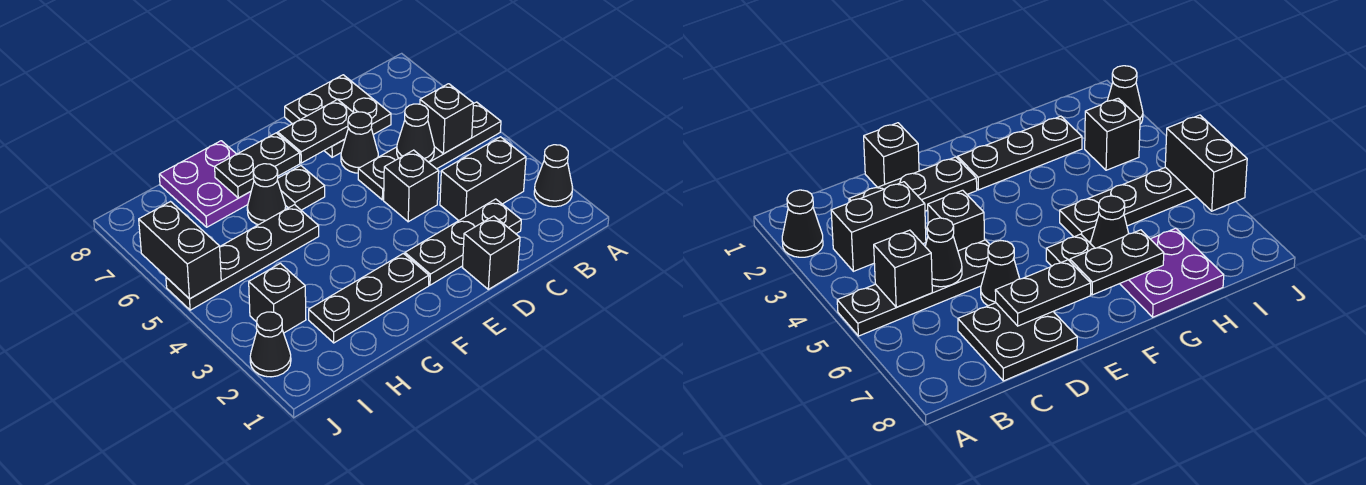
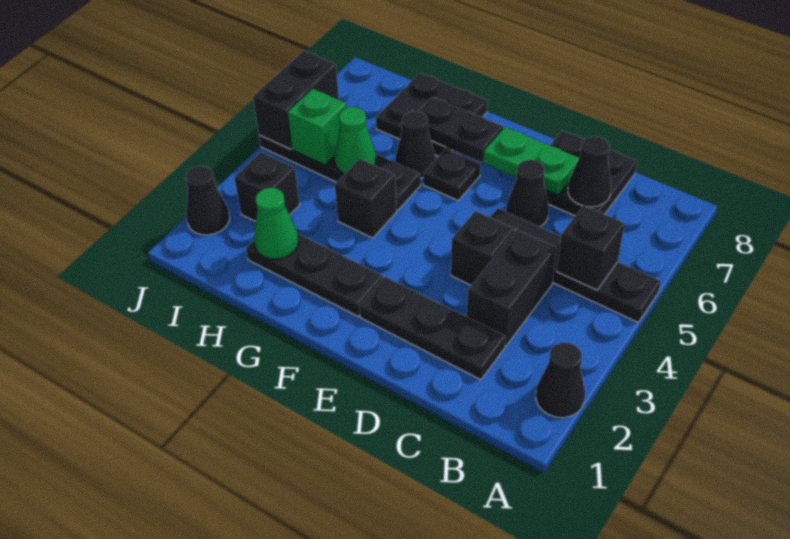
black brick B3:C3 level 1 -> black brick C3:C4 level 1
black cone C5 level 2 -> black cone C7 level 2
black brick D1 level 1 -> black brick G4 level 1
black plate D7:E7 level 2 -> green plate D7:E7 level 2
purple plate G7:H8 level 1 -> black plate G7:H8 level 1
none -> green cone H2 level 2
none -> green cone H5 level 2
none -> green brick I5 level 2

